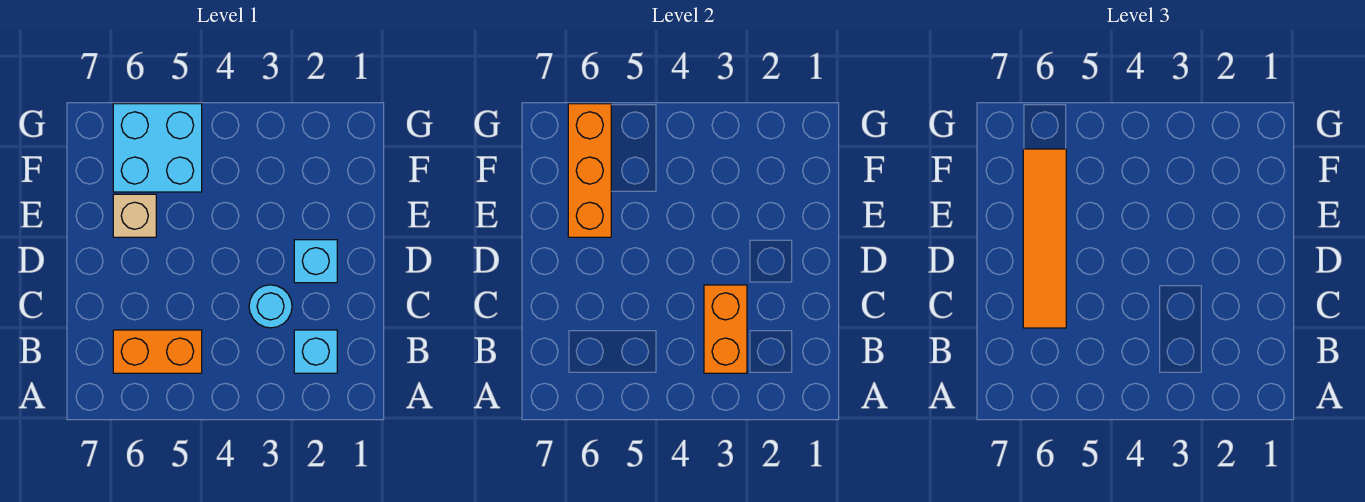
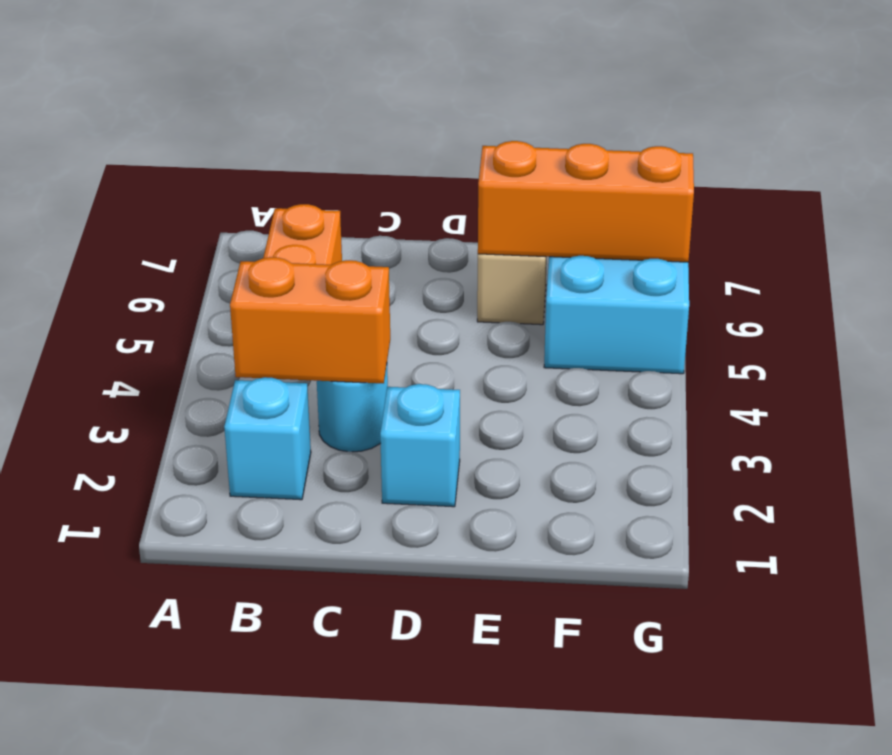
orange tile C6:F6 level 3 -> none

